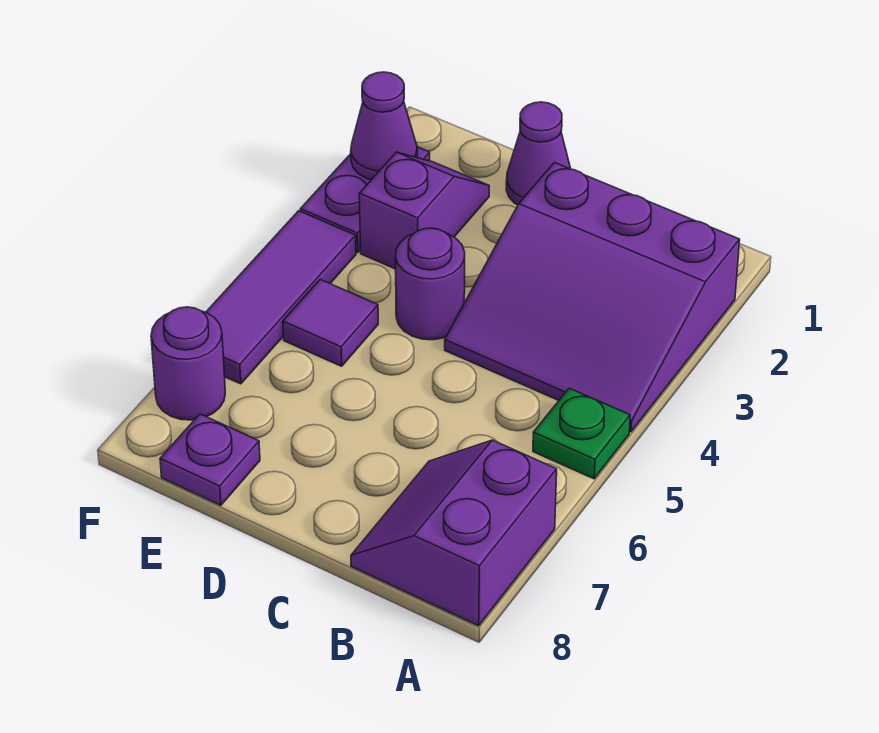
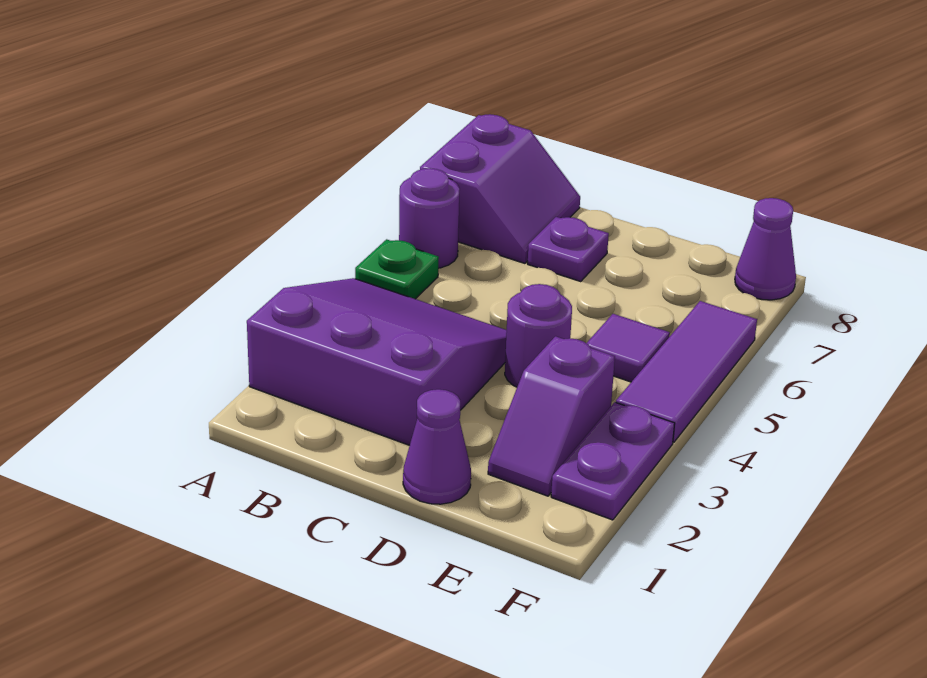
purple plate E8 level 1 -> purple plate C7 level 1
purple cone F2 level 2 -> purple cone F8 level 1
purple round brick F7 level 1 -> purple round brick A6 level 1

